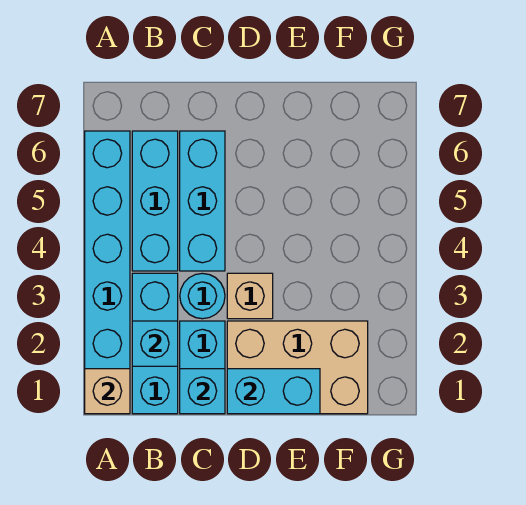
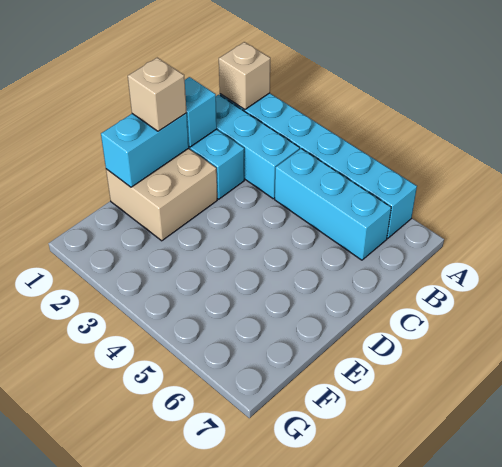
cyan brick B2 level 2 -> none
cyan round brick C3 level 1 -> none
cyan brick C4:C6 level 1 -> none
tan brick D1:F2 level 1 -> tan brick D1:E2 level 1
tan brick D3 level 1 -> tan brick D1 level 3

